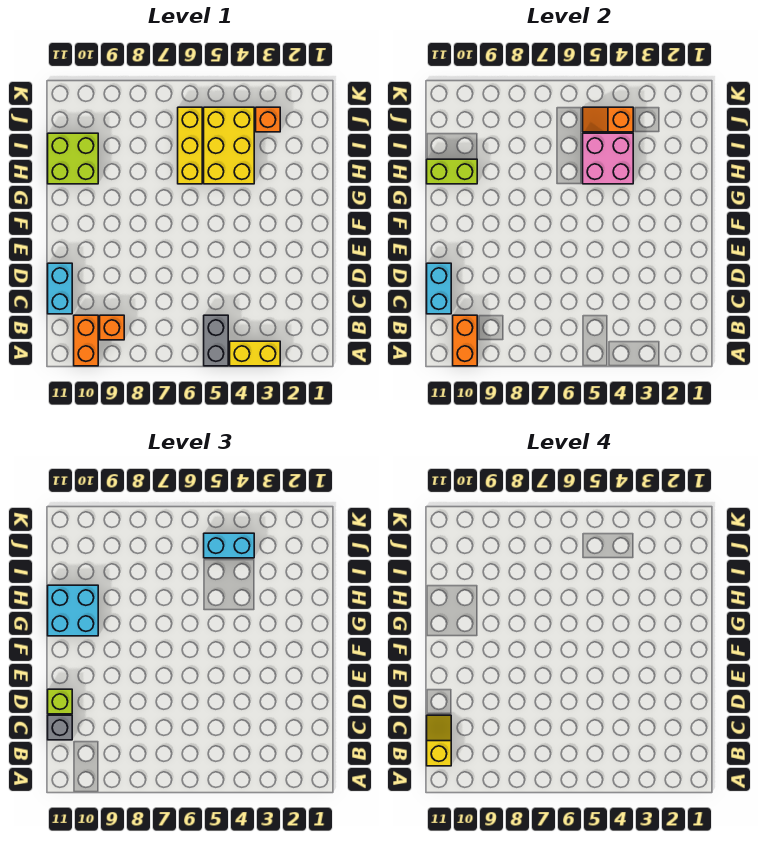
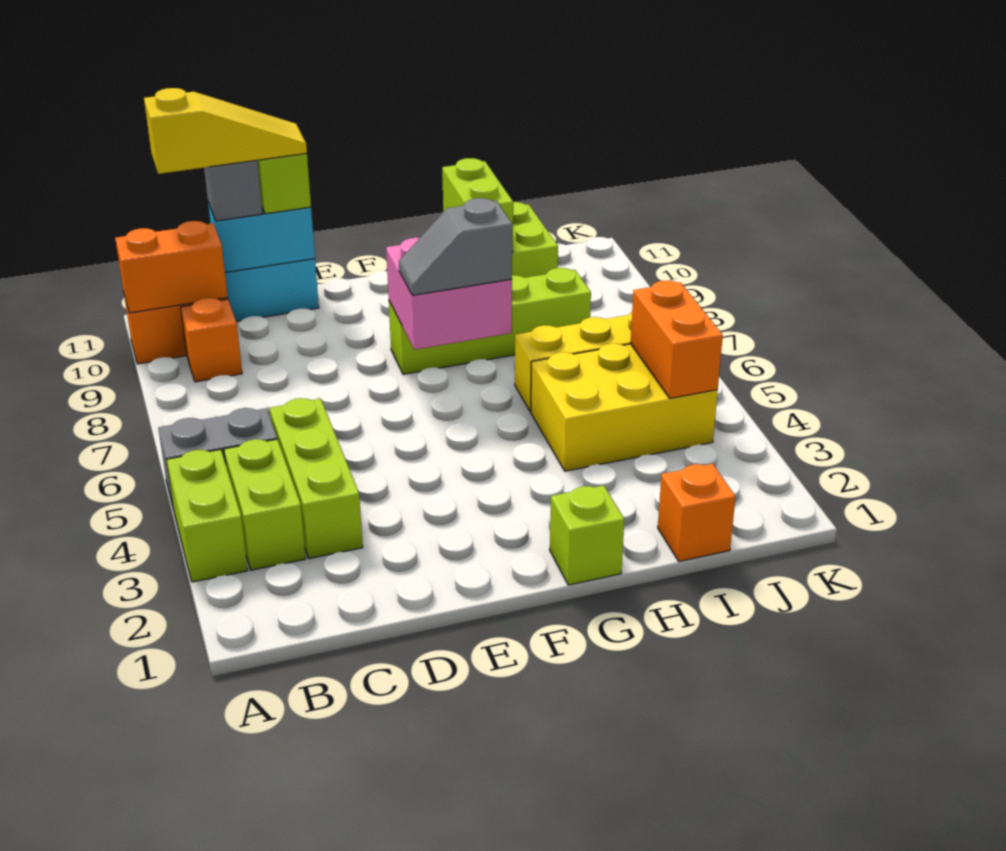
yellow brick A3:A4 level 1 -> lime brick A3:A4 level 1
none -> lime brick B3:B4 level 1
yellow slope B11:C11 level 4 top B -> yellow slope B11:D11 level 4 top B
none -> lime brick C3:C5 level 1
none -> grey slope F7:G7 level 3 top G
none -> lime brick F8:I8 level 1
none -> lime brick G1 level 1
cyan brick G10:H11 level 3 -> none
pink brick H4:I5 level 2 -> pink brick F7:G8 level 2
orange brick J3 level 1 -> orange brick I1 level 1
orange slope J4:J5 level 2 top 4 -> orange brick J4:J5 level 2
cyan brick J4:J5 level 3 -> none

